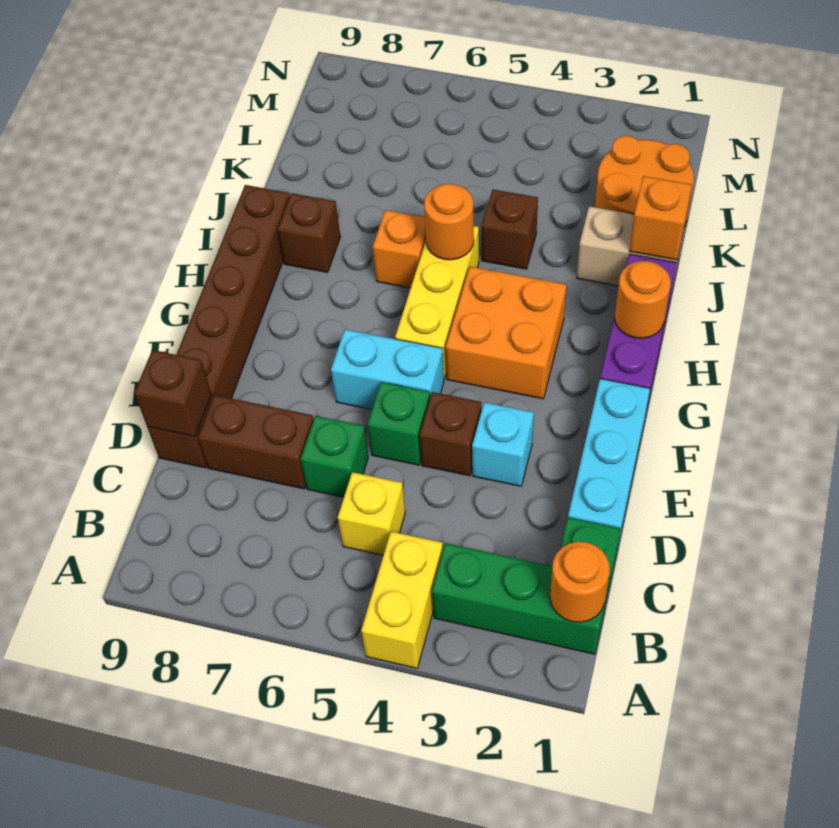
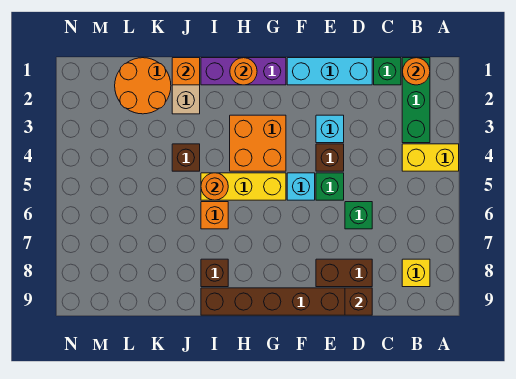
yellow brick C5 level 1 -> yellow brick B8 level 1
brown brick D7:D8 level 1 -> brown brick D8:E8 level 1
cyan brick F5:F6 level 1 -> cyan brick F5 level 1

